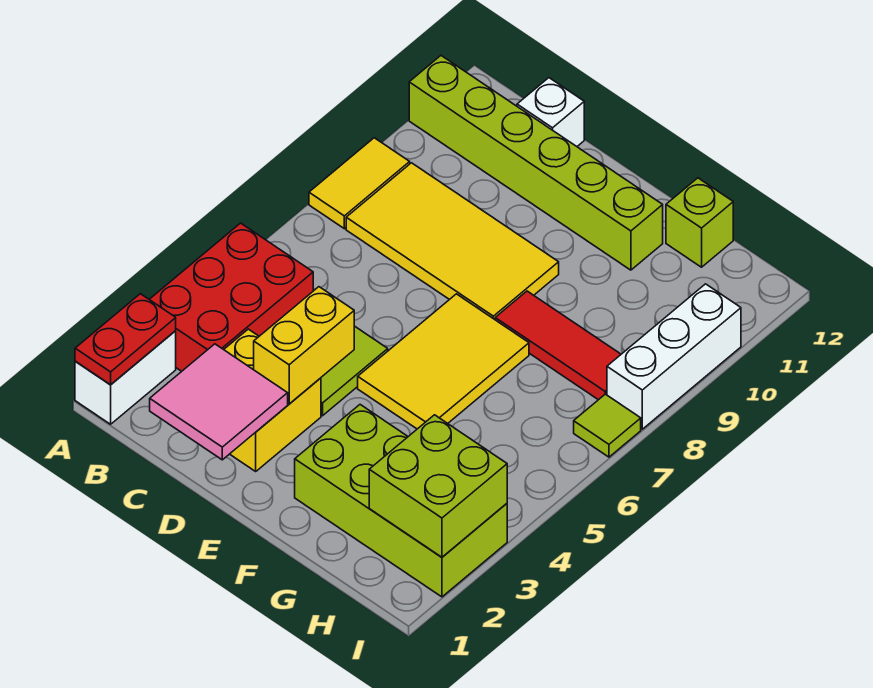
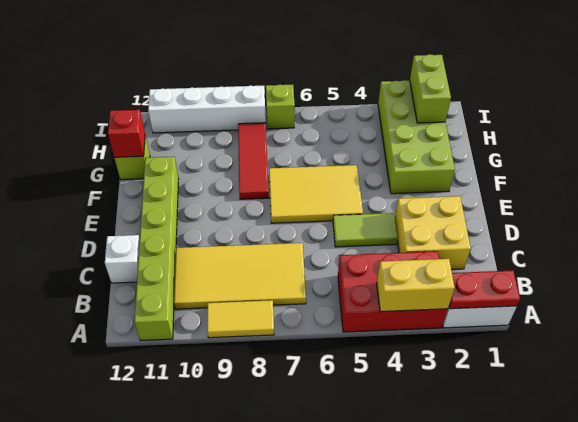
yellow tile B8:E9 level 1 -> yellow tile B7:C10 level 1
pink tile C1:D2 level 2 -> none
yellow brick D3:D4 level 2 -> yellow brick A3:A4 level 2
none -> red brick G12 level 2
lime brick H2:I3 level 2 -> lime brick H2:I2 level 2
lime tile I7 level 1 -> lime brick I7 level 1
white brick I8:I10 level 1 -> white brick I8:I11 level 1

